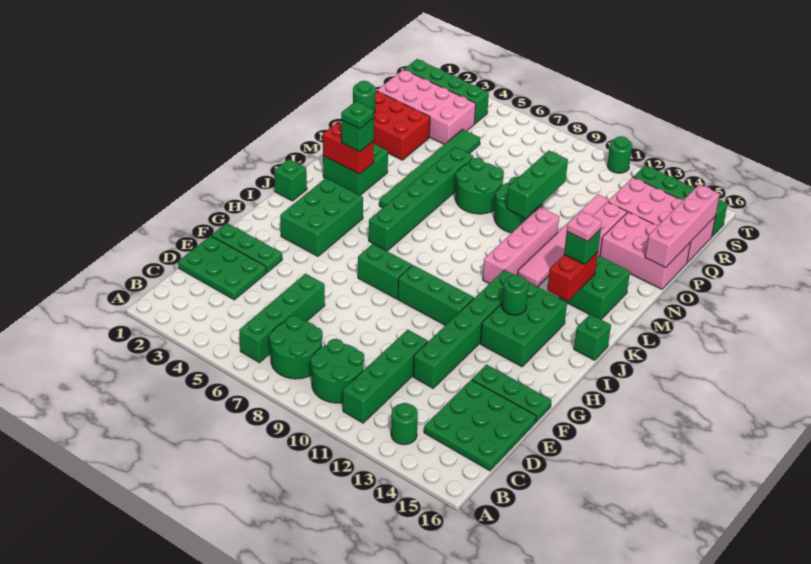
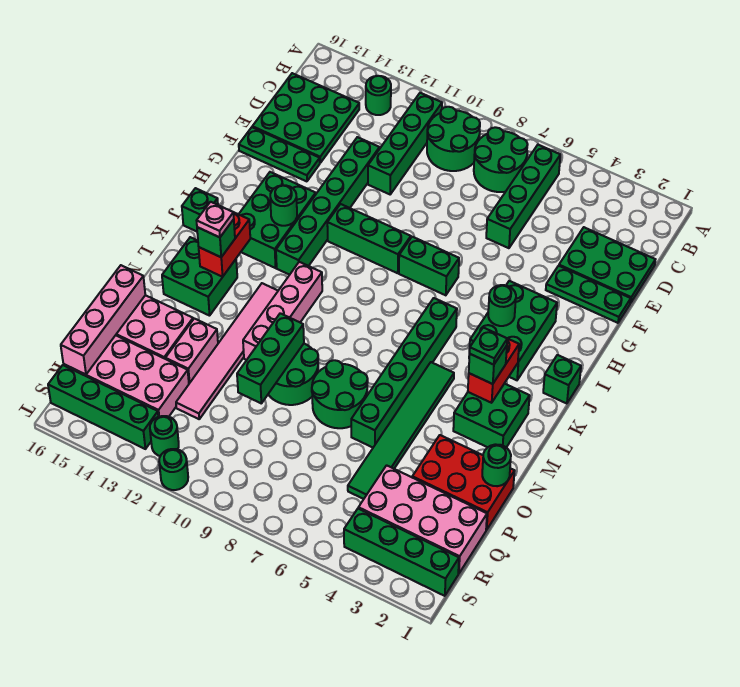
none -> green round brick I4 level 2
red brick L2:L3 level 2 -> red brick K3:L3 level 2
none -> green round brick S12 level 1

